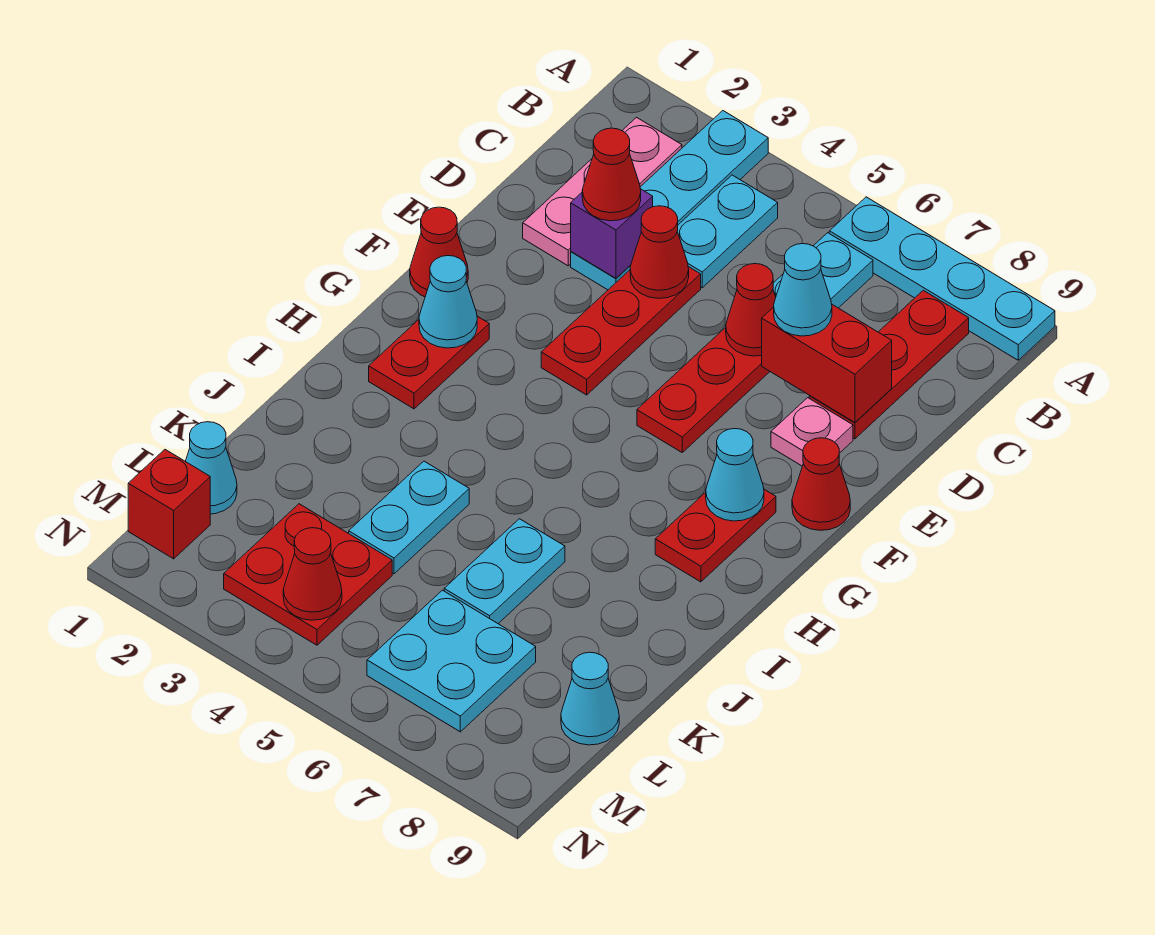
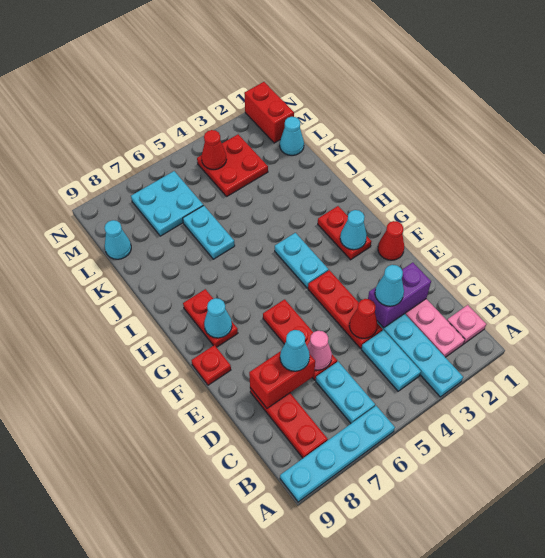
purple brick D3 level 2 -> purple brick D2:D3 level 2
red cone D3 level 3 -> cyan cone D3 level 3
red cone D6 level 2 -> pink cone D6 level 2
pink plate E8 level 1 -> pink plate B1 level 1
red cone F9 level 1 -> red plate F9 level 1
cyan plate J4:K4 level 1 -> cyan plate G4:H4 level 1
red brick M1 level 1 -> red brick M1:N1 level 1

